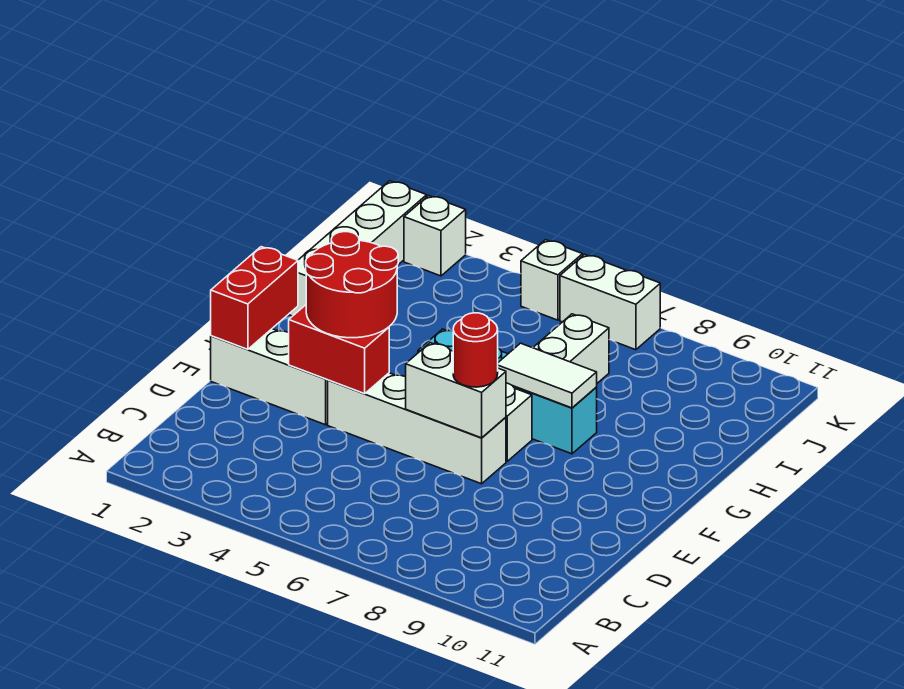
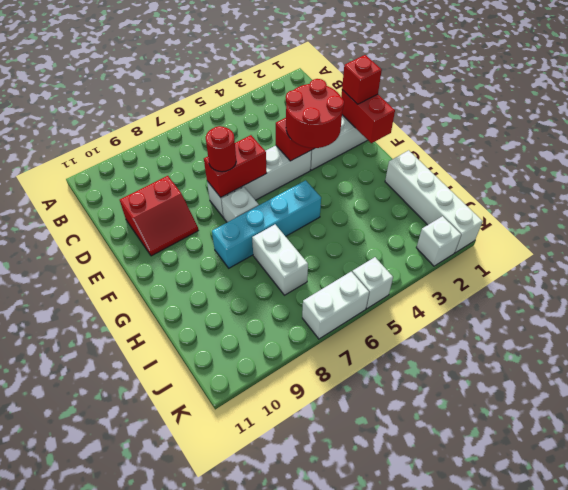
none -> red slope D9:E10 level 1 top D
none -> red brick E1 level 3
white brick E6:E7 level 2 -> red brick E6:E7 level 2
white tile G7:G8 level 2 -> none

